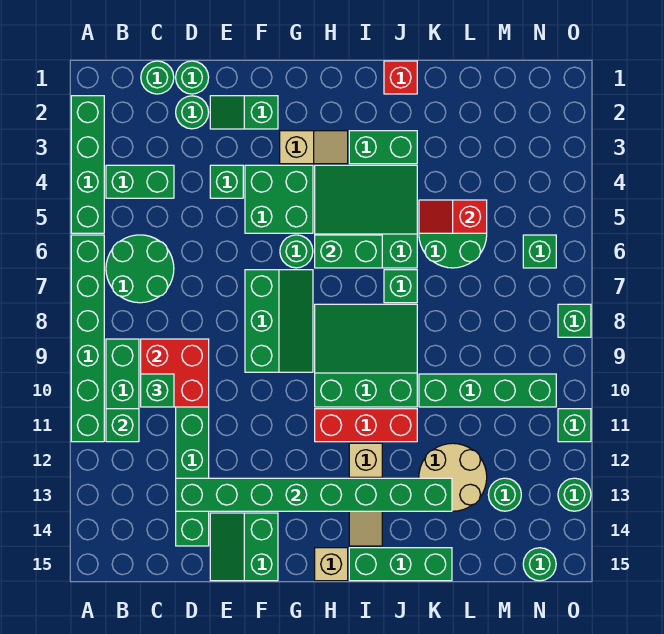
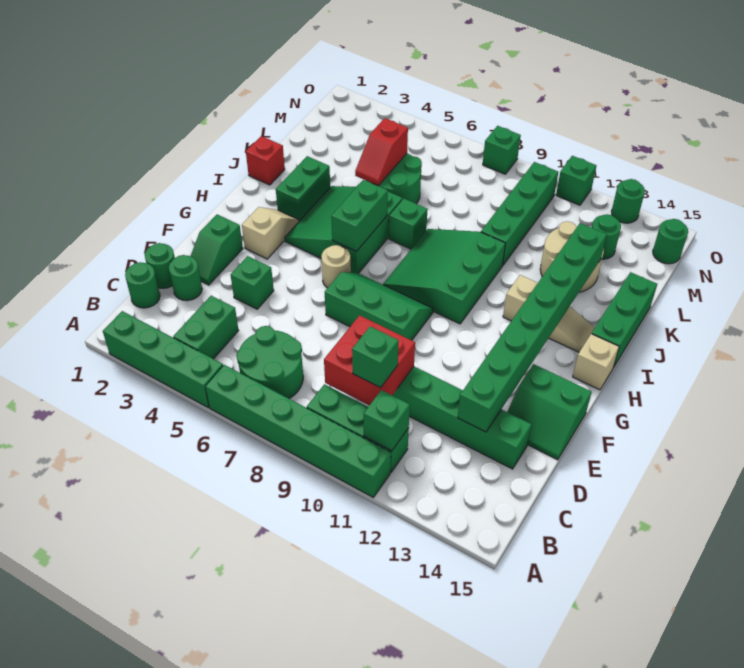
green brick F4:G5 level 1 -> none
green round brick G6 level 1 -> tan round brick G6 level 1
red brick H11:J11 level 1 -> none
green brick N6 level 1 -> none

